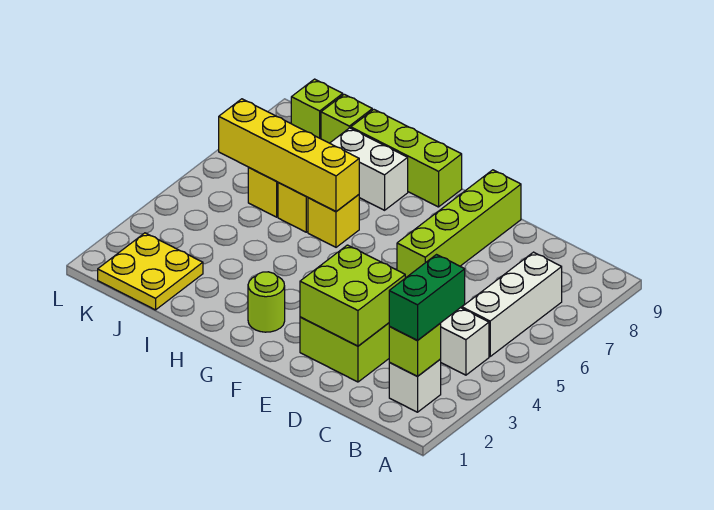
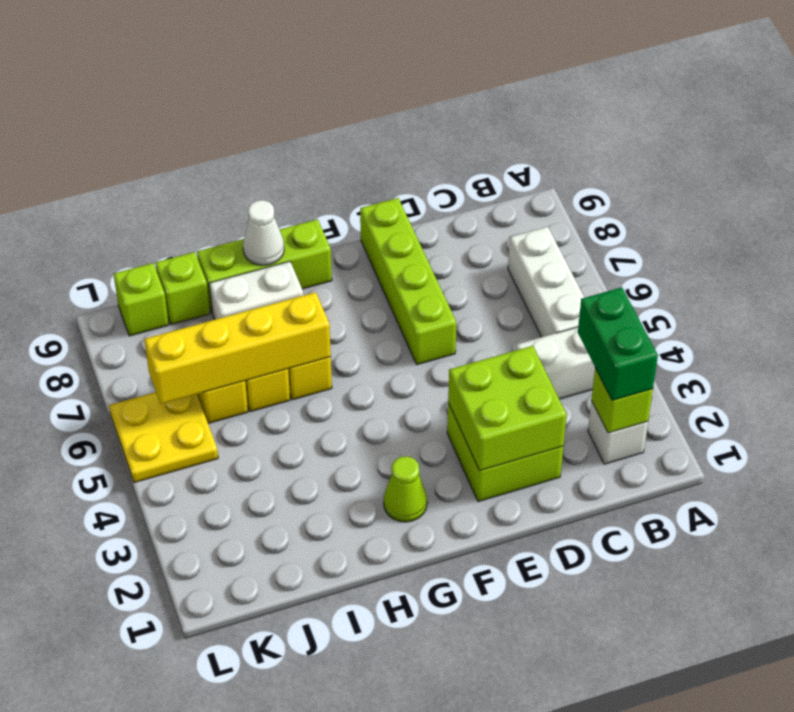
lime round brick G2 level 1 -> lime cone G2 level 1
none -> white cone H9 level 2
yellow plate J1:K2 level 1 -> yellow plate K5:L6 level 1

